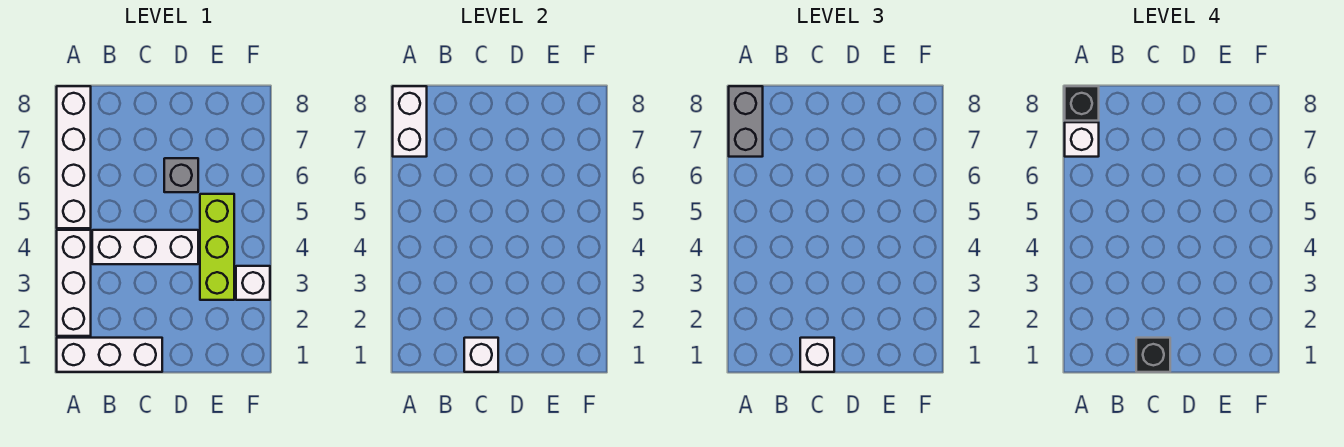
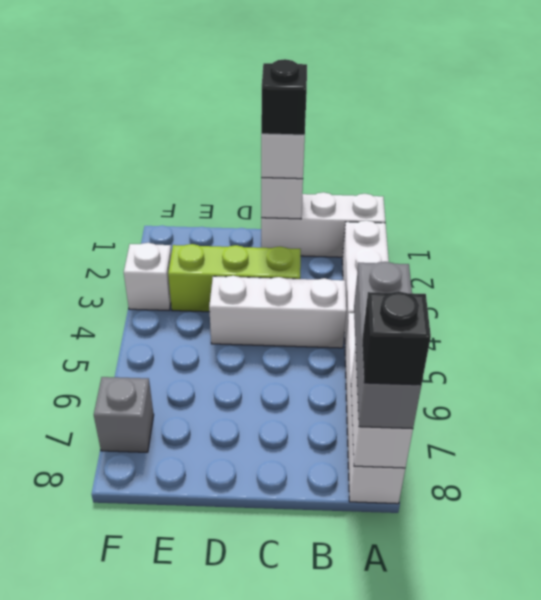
grey brick A7:A8 level 3 -> grey brick A6:A8 level 3
white brick A7 level 4 -> none
grey brick D6 level 1 -> grey brick F7 level 1
lime brick E3:E5 level 1 -> lime brick C3:E3 level 1

